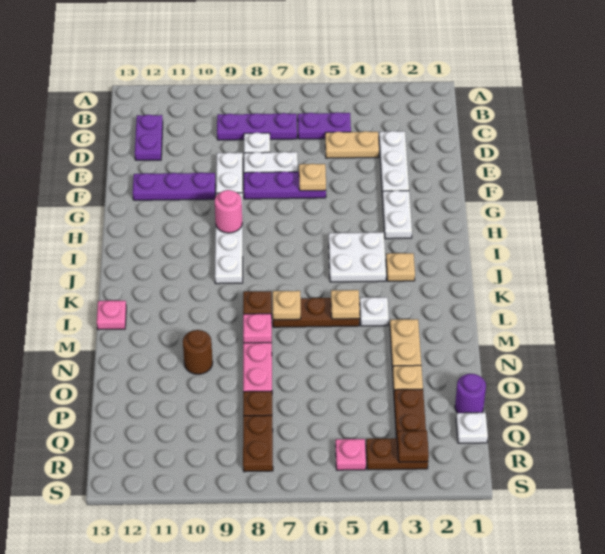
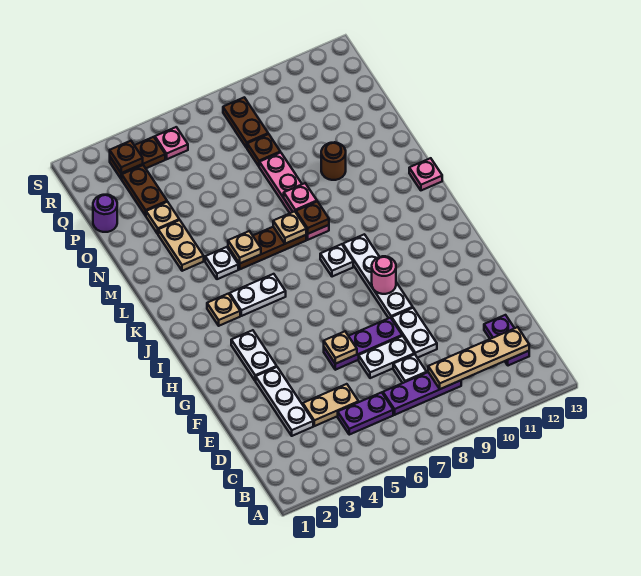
none -> tan plate C9:C12 level 2
purple plate F10:F12 level 1 -> none
white plate I4:J5 level 1 -> white plate J4:J5 level 1
white plate Q1 level 1 -> white plate J8 level 1

